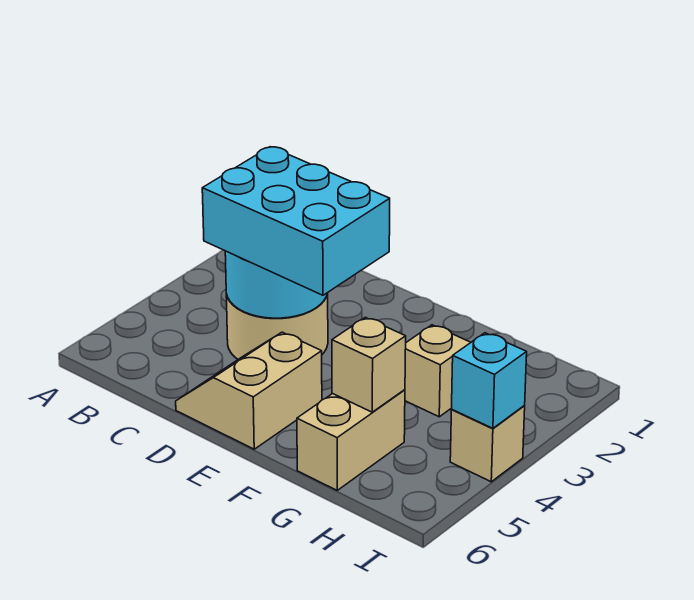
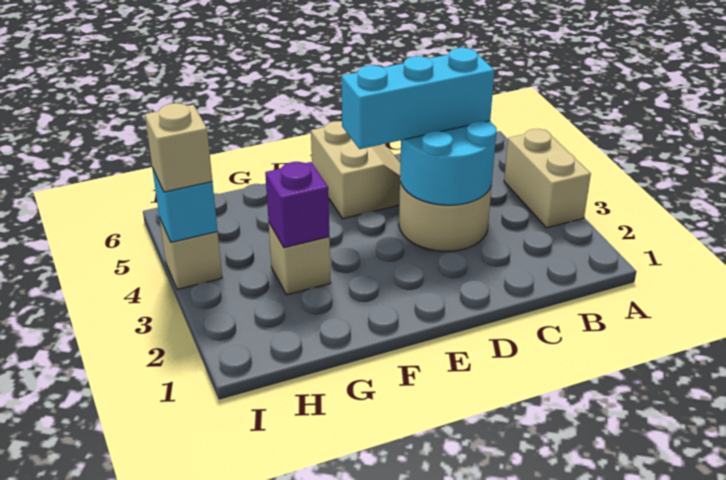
cyan brick C3:E4 level 3 -> cyan brick C4:E4 level 3
none -> purple brick G3 level 2
tan brick G5:G6 level 1 -> tan brick A3:A4 level 1
tan brick G5 level 2 -> tan brick I4 level 3

